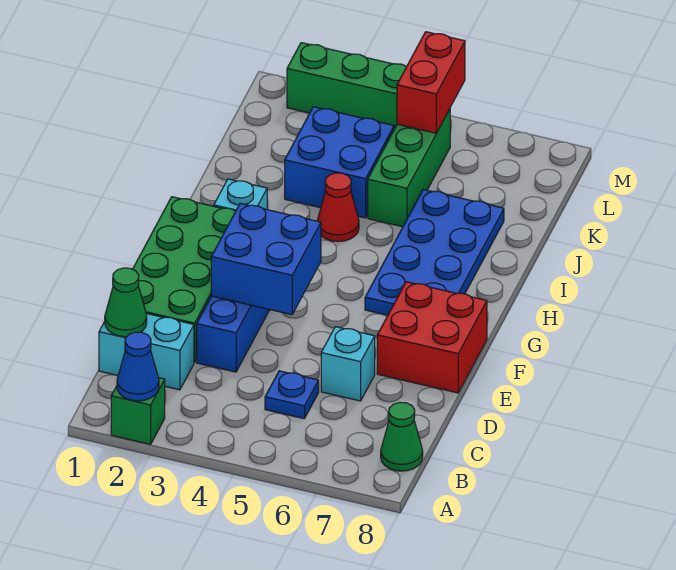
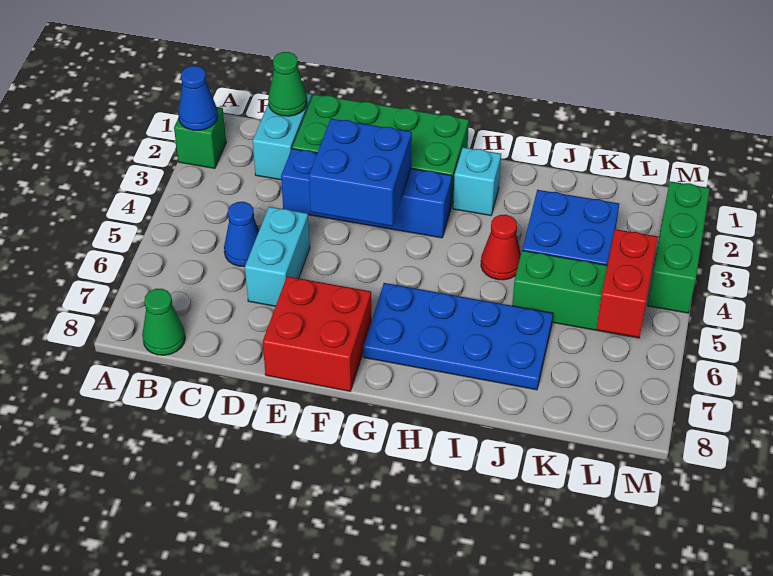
blue plate C5 level 1 -> blue cone C5 level 1
cyan brick D6 level 1 -> cyan brick D5:D6 level 1
red brick L5:M5 level 2 -> red brick L5:L6 level 2

